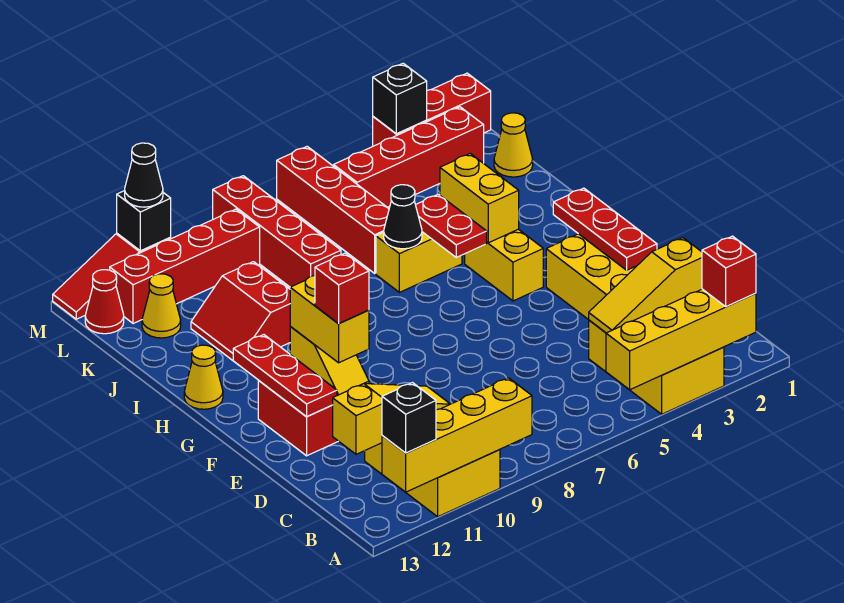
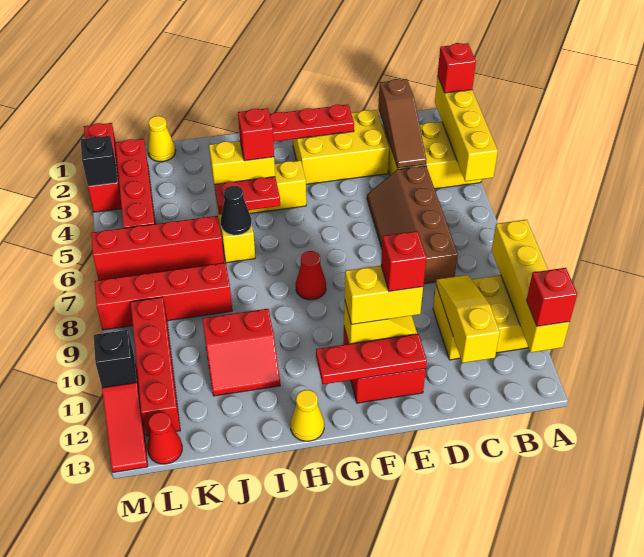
black brick A12 level 3 -> red brick A12 level 3
yellow slope C2:C4 level 2 top 2 -> brown slope C2:C4 level 2 top 2
none -> brown slope C5:D8 level 1 top C
none -> red cone G8 level 1
none -> red brick H4 level 3
yellow cone K12 level 1 -> none
black cone M11 level 3 -> none

